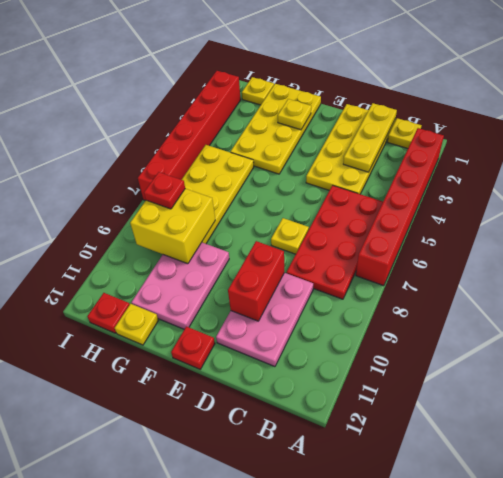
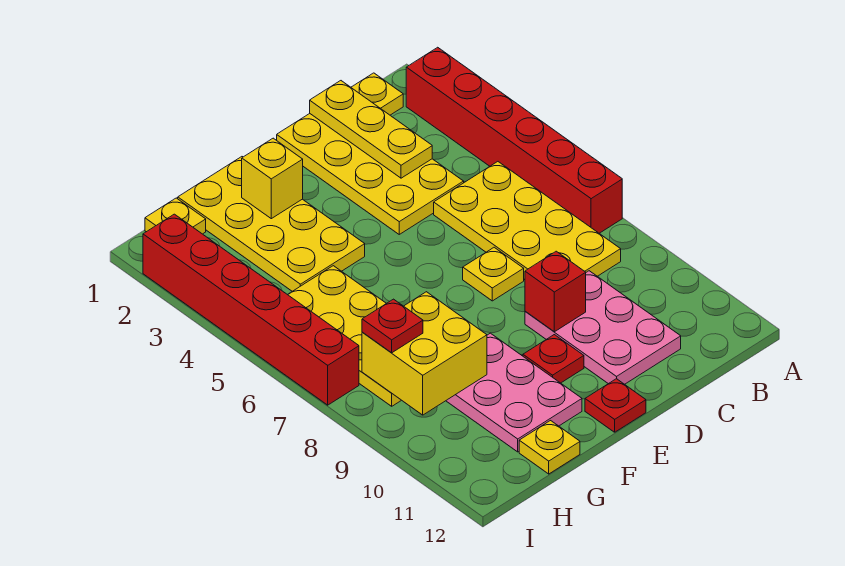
red plate B5:C8 level 1 -> yellow plate B5:C8 level 1
red brick D9:D10 level 2 -> red brick D9 level 2
yellow plate F2 level 2 -> yellow brick F2 level 2
red plate H12 level 1 -> red plate E10 level 1

